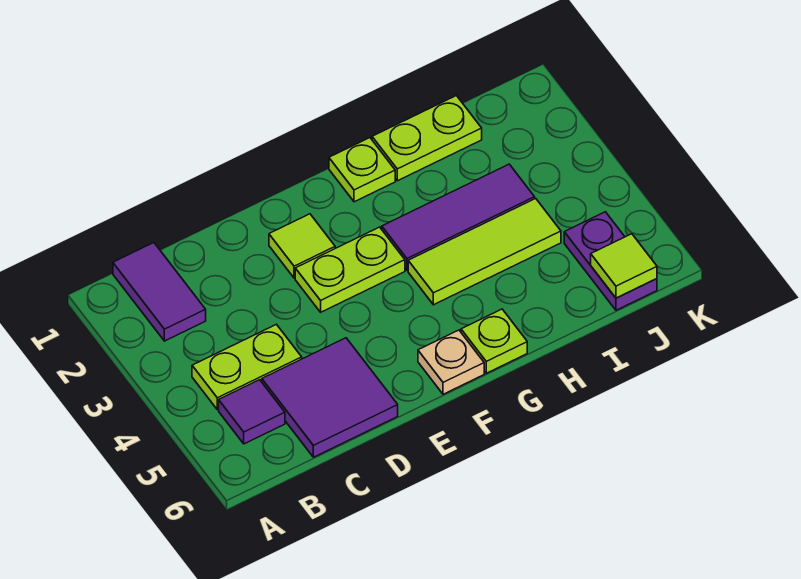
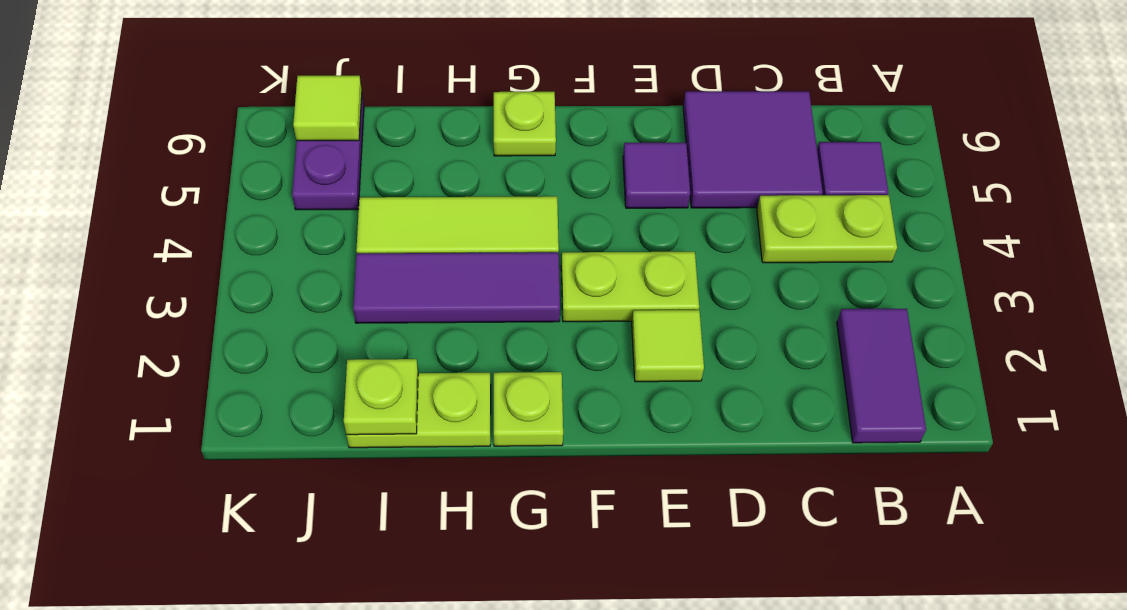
none -> purple tile E5 level 1
tan plate F6 level 1 -> none
none -> lime plate I1 level 2

